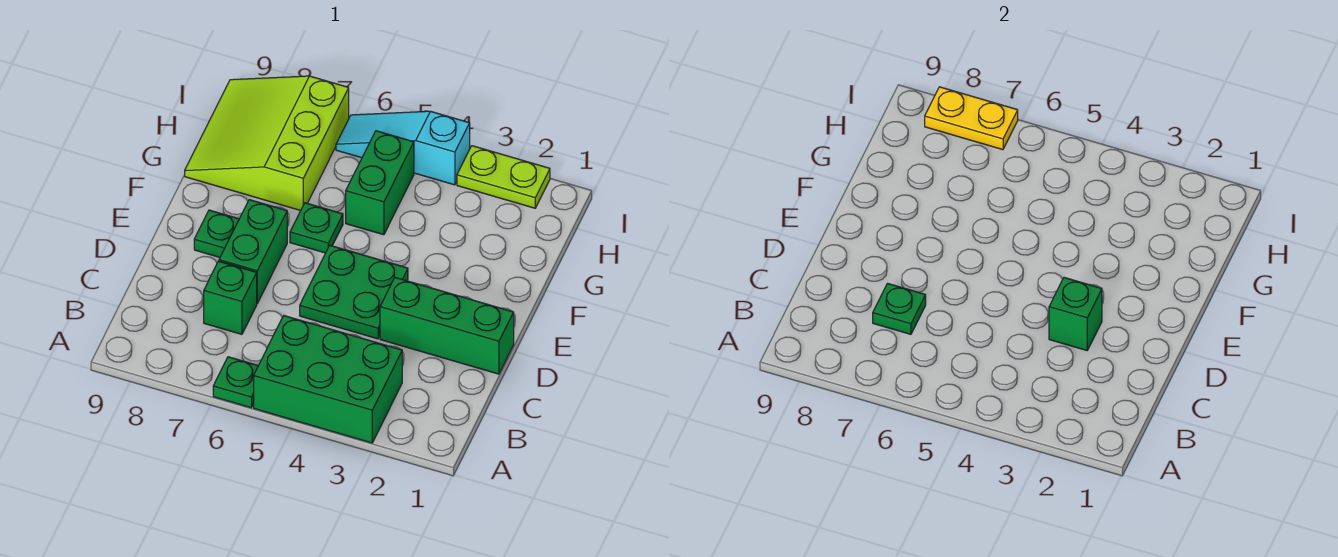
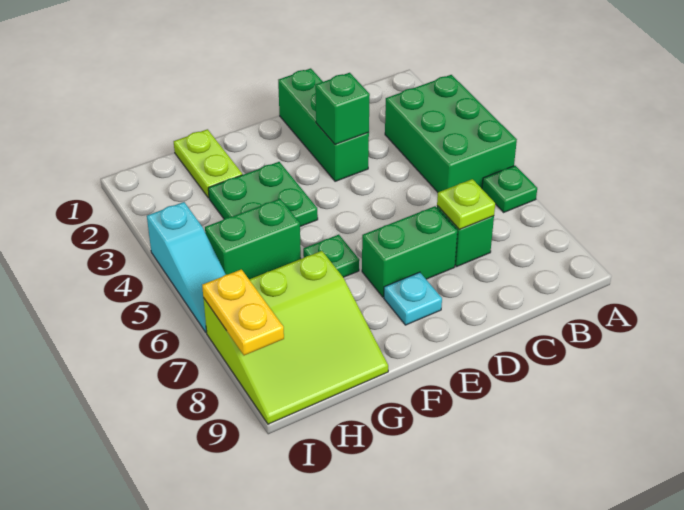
green plate C7 level 2 -> lime plate C7 level 2
green plate D4:E5 level 1 -> green plate F3:G4 level 1
green plate E8 level 1 -> cyan plate E8 level 1
lime plate I2:I3 level 1 -> lime plate G1:G2 level 1

